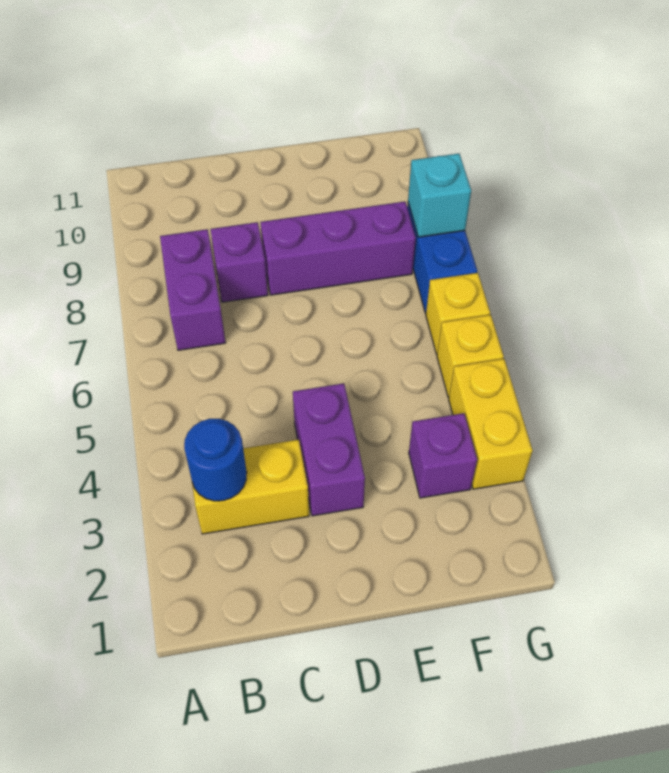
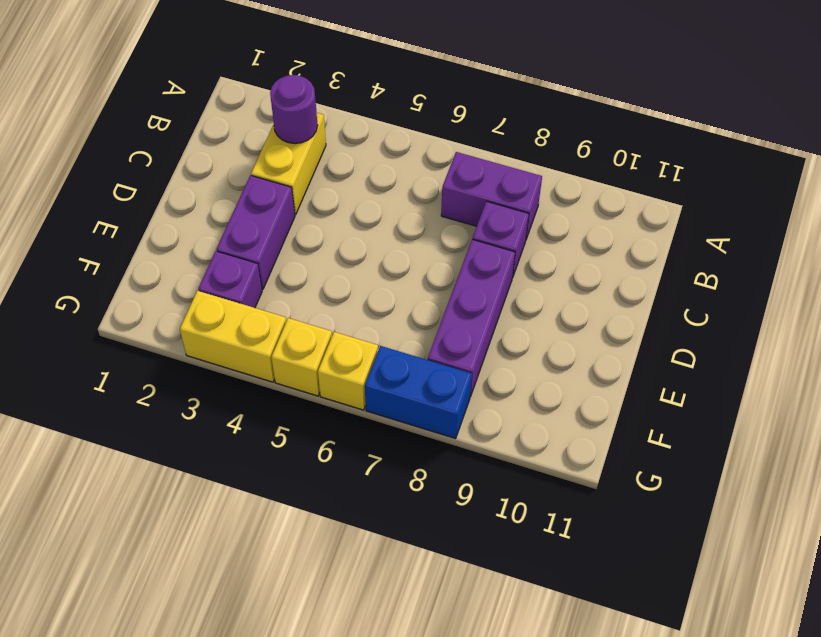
blue round brick B3 level 2 -> purple round brick B3 level 2
purple brick D3:D4 level 1 -> purple brick D3:E3 level 1
cyan brick G8 level 2 -> none

